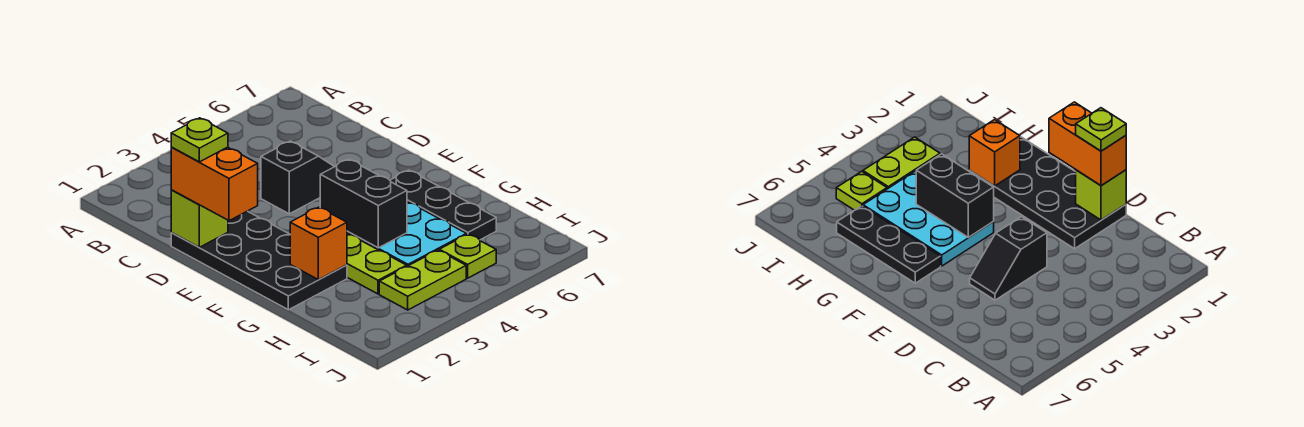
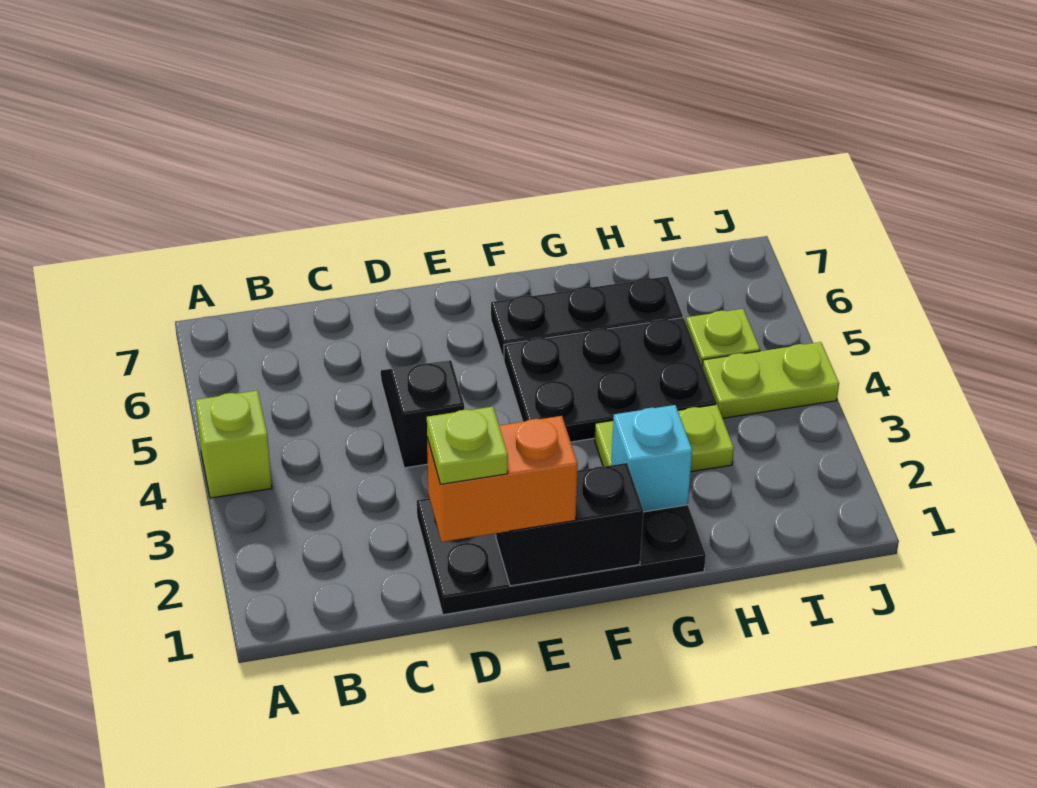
lime brick D1 level 2 -> lime brick A4 level 1
cyan plate F4:H5 level 1 -> black plate F4:H5 level 1
black brick F4:G4 level 2 -> black brick E1:F1 level 2
orange brick G2 level 2 -> cyan brick G2 level 2
lime plate I3:I4 level 1 -> lime plate I4:J4 level 1

